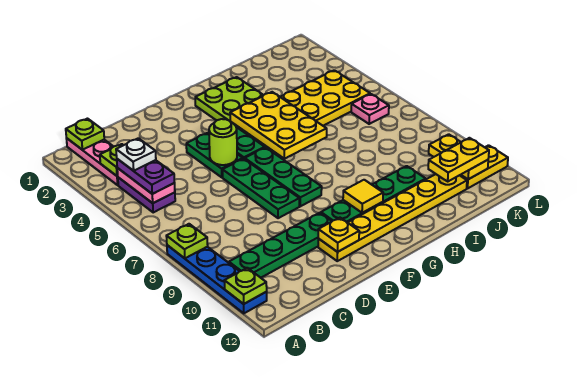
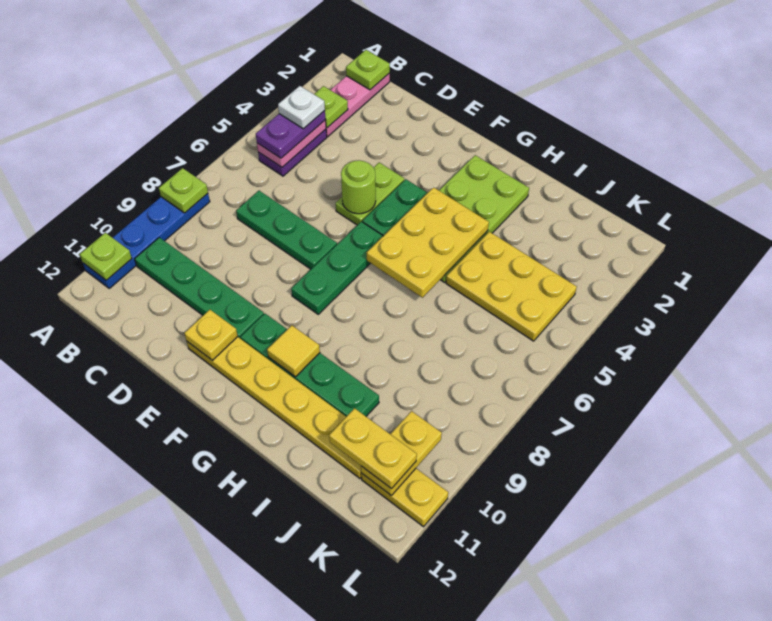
green plate E4:E5 level 1 -> lime plate E4:E5 level 1
green plate E6:E8 level 1 -> green plate C7:E7 level 1
pink plate K6 level 1 -> none

